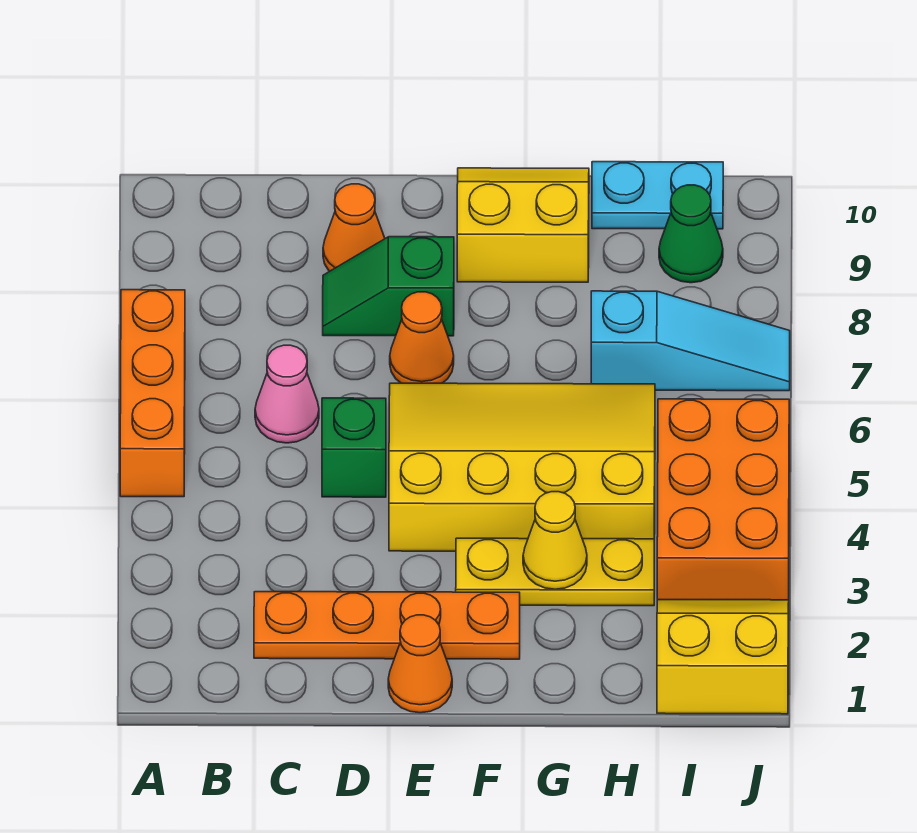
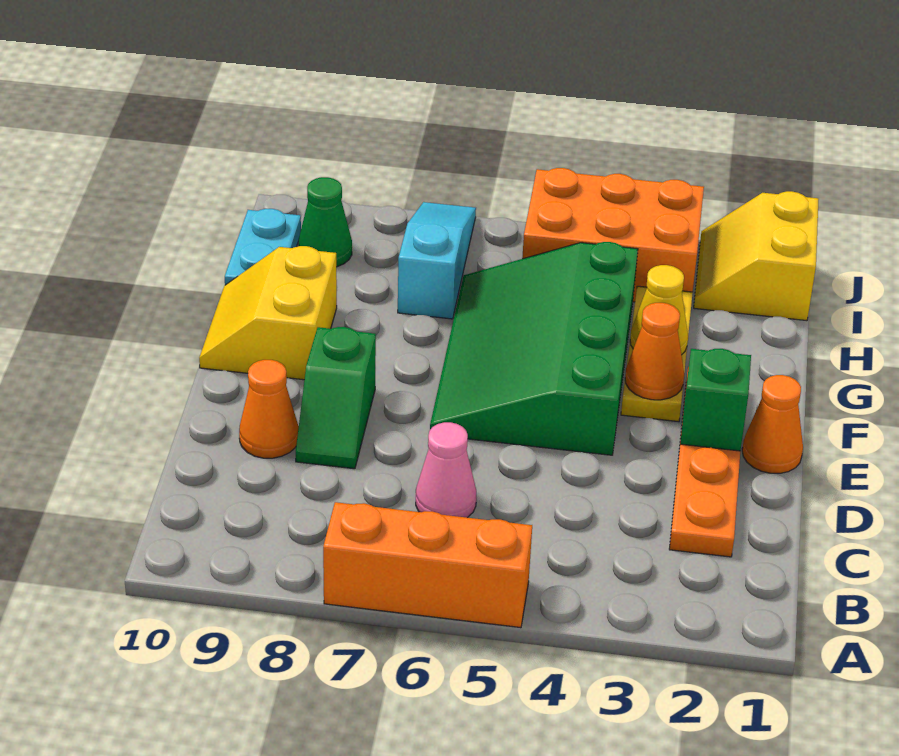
green brick D5 level 1 -> green brick E2 level 2
yellow slope E4:H6 level 1 top 4 -> green slope E4:H6 level 1 top 4
orange cone E7 level 1 -> orange cone F3 level 2

